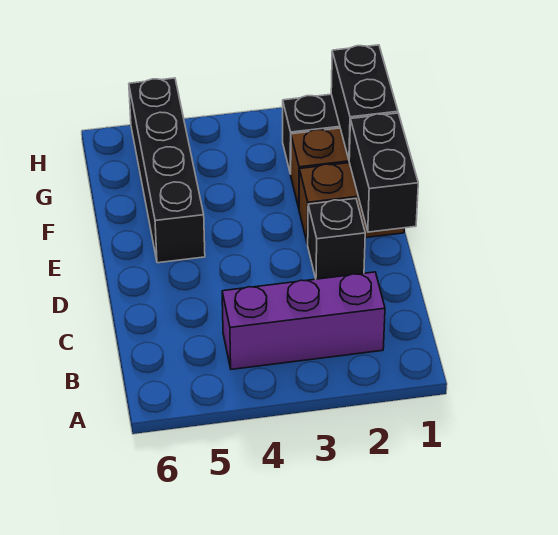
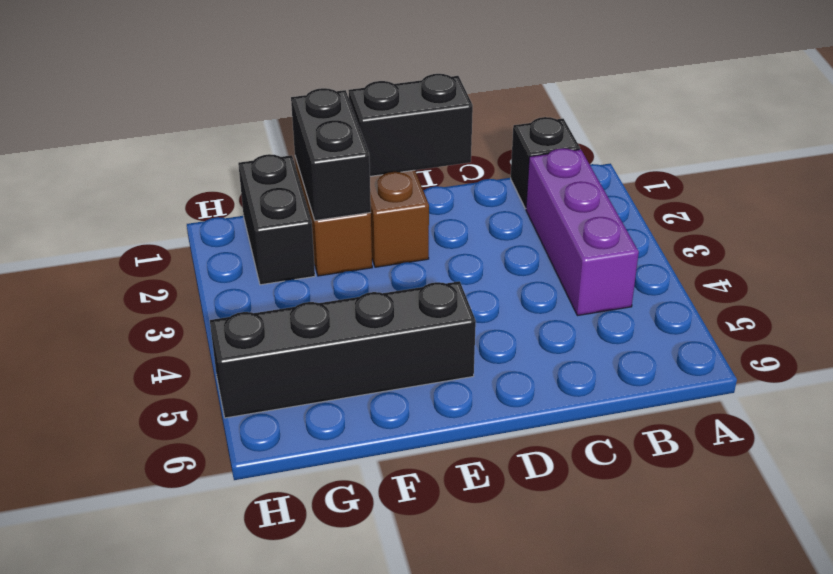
black brick D2 level 1 -> black brick B1 level 1
black brick F1:G1 level 2 -> black brick F1:F2 level 2

